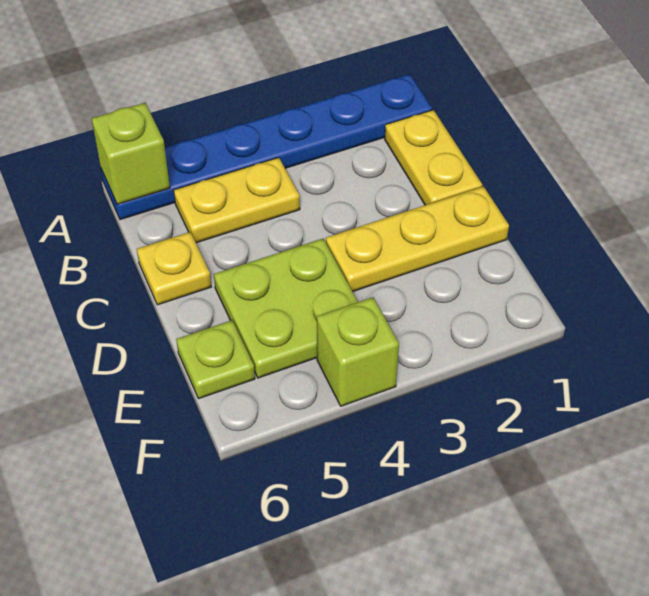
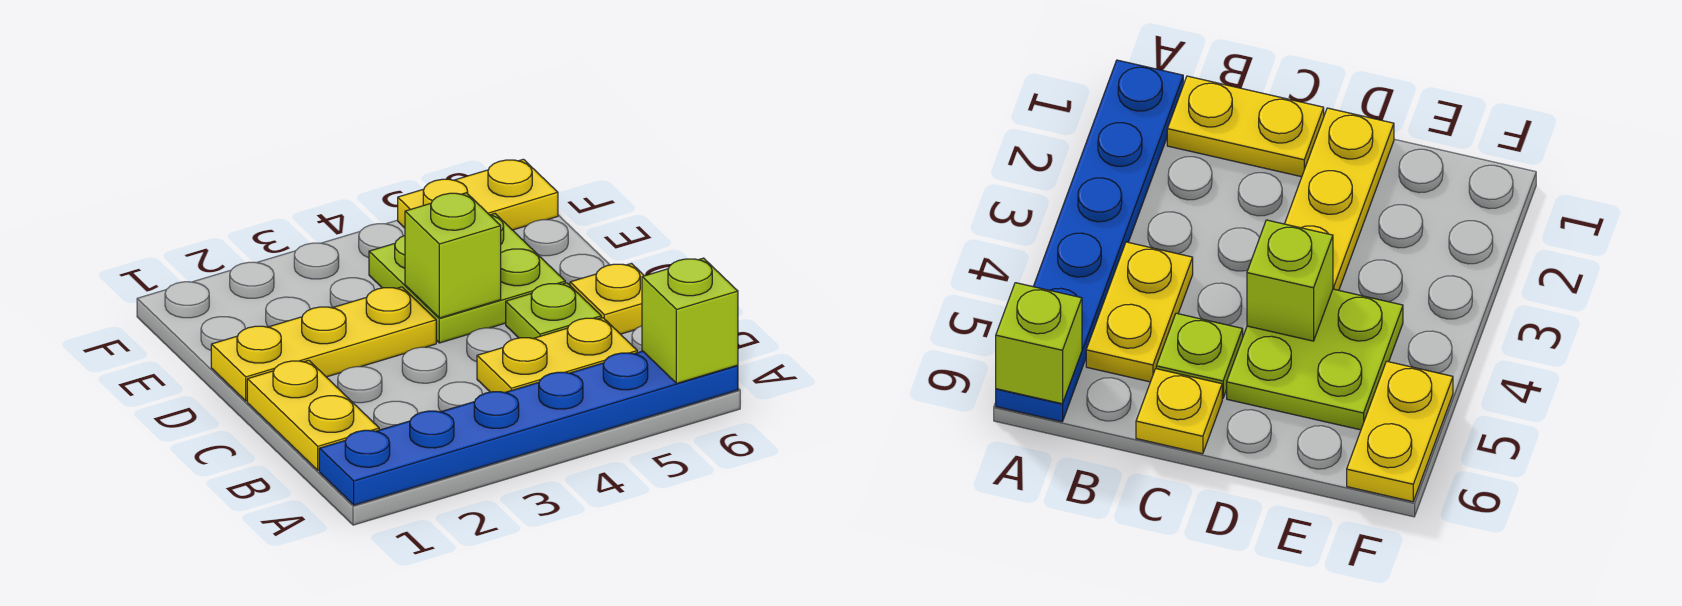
lime plate E6 level 1 -> lime plate C5 level 1
lime brick F4 level 1 -> lime brick D4 level 2
none -> yellow plate F5:F6 level 1

